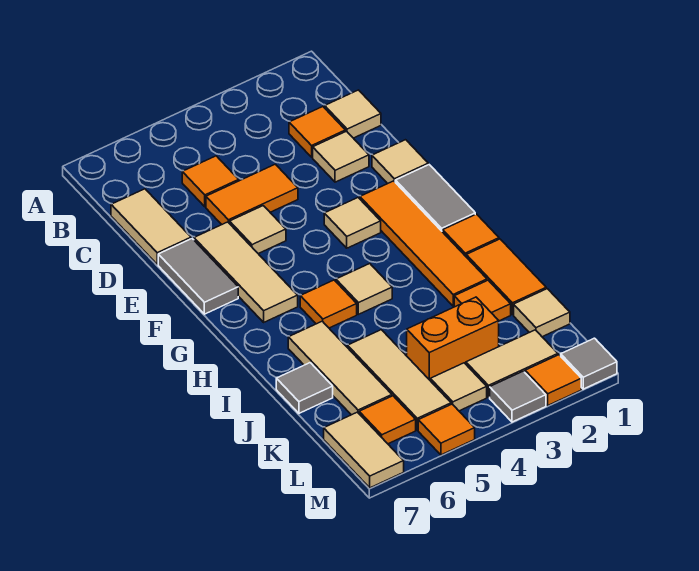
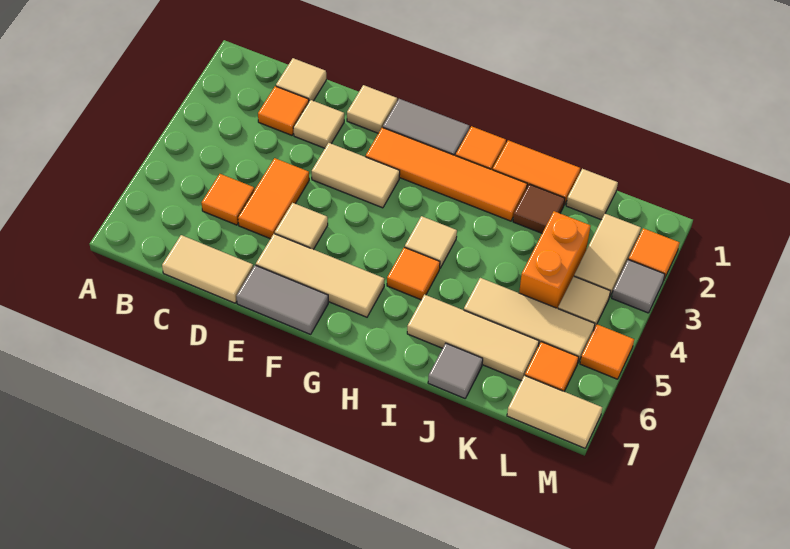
tan tile F3 level 1 -> tan tile E3:F3 level 1
orange tile J2 level 1 -> brown tile J2 level 1
grey tile M1 level 1 -> none

